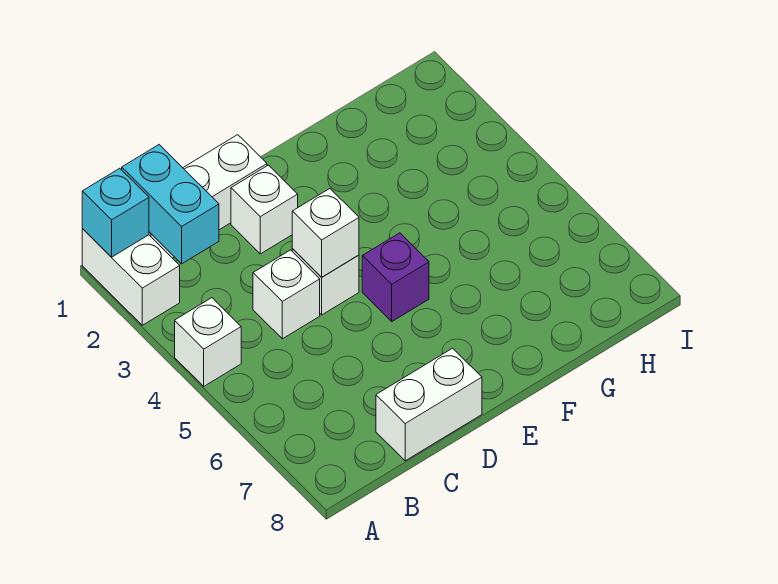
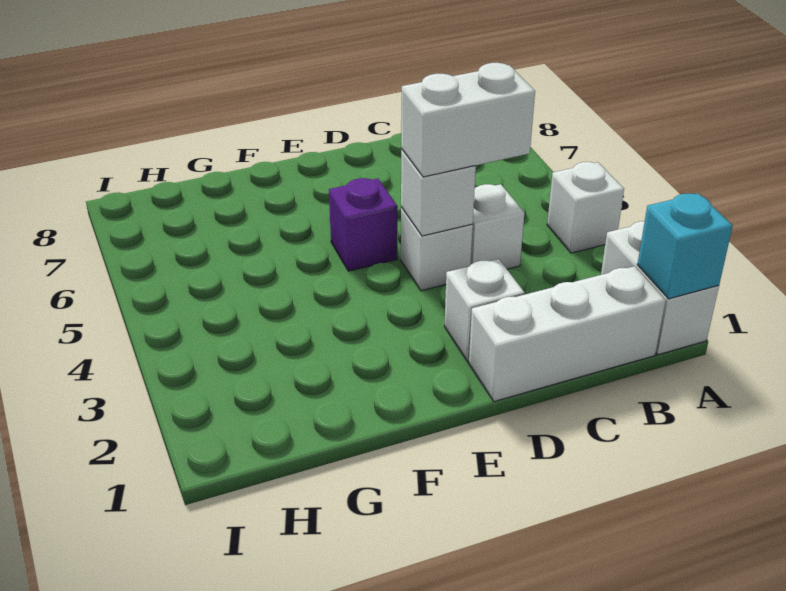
cyan brick B1:B2 level 2 -> none
white brick C8:D8 level 1 -> white brick C4:D4 level 3

